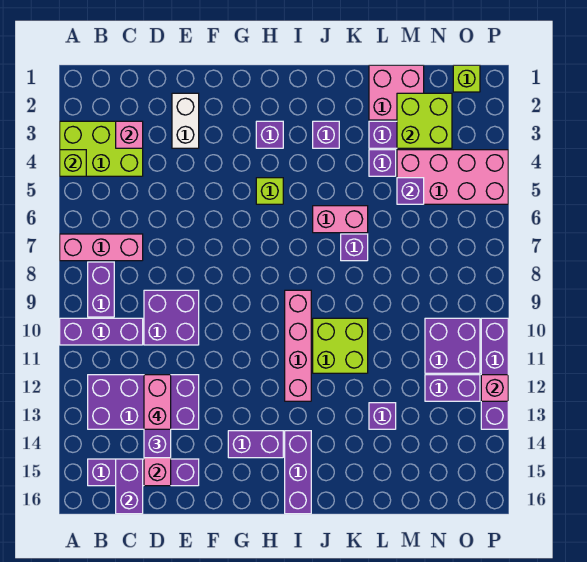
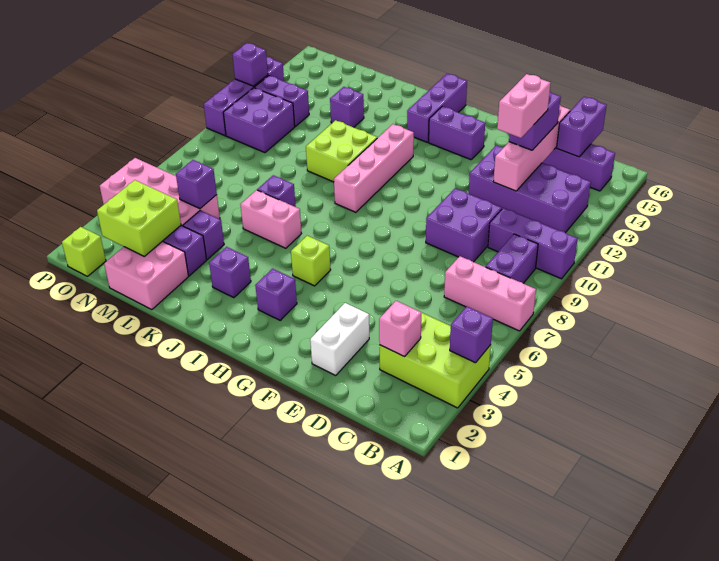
lime brick A4 level 2 -> purple brick A4 level 2
pink brick P12 level 2 -> purple brick P12 level 2

